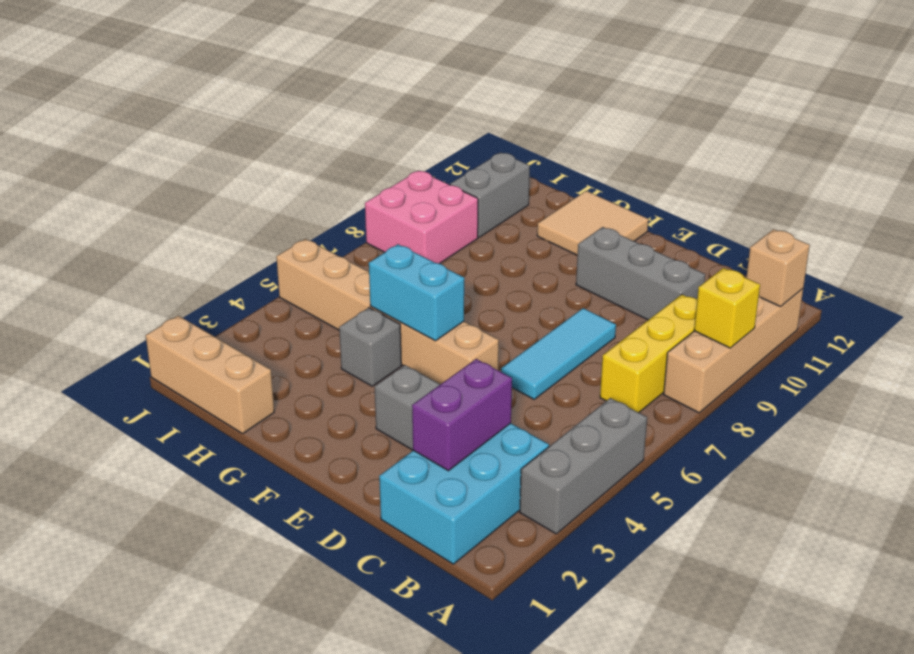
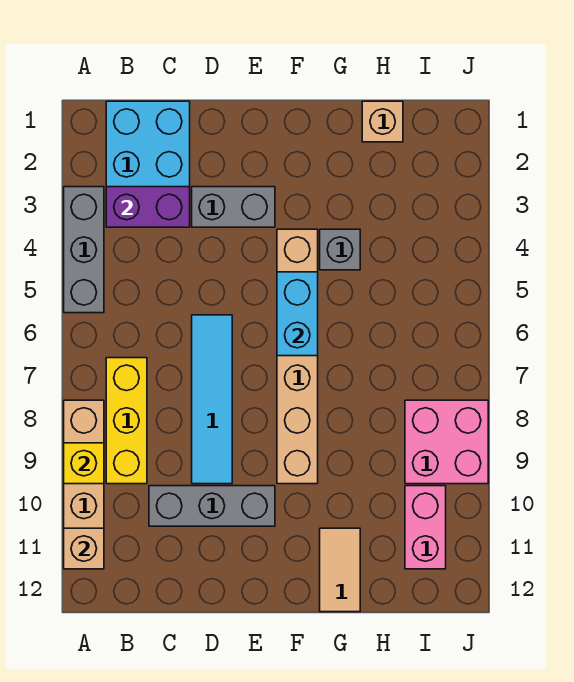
purple brick C2:C3 level 2 -> purple brick B3:C3 level 2
cyan tile D6:D8 level 1 -> cyan tile D6:D9 level 1
tan brick E5:J5 level 1 -> tan brick F4:F9 level 1
cyan brick F5:G5 level 2 -> cyan brick F5:F6 level 2
tan tile F11:G12 level 1 -> tan tile G11:G12 level 1
tan brick H1:J1 level 1 -> tan brick H1 level 1
grey brick I10:I11 level 1 -> pink brick I10:I11 level 1

